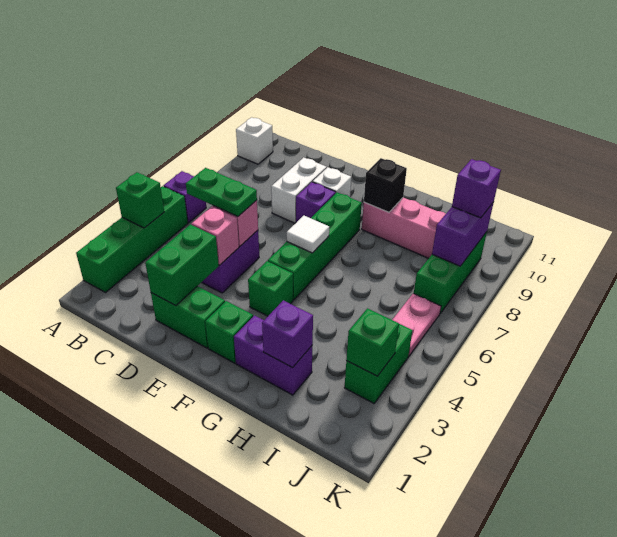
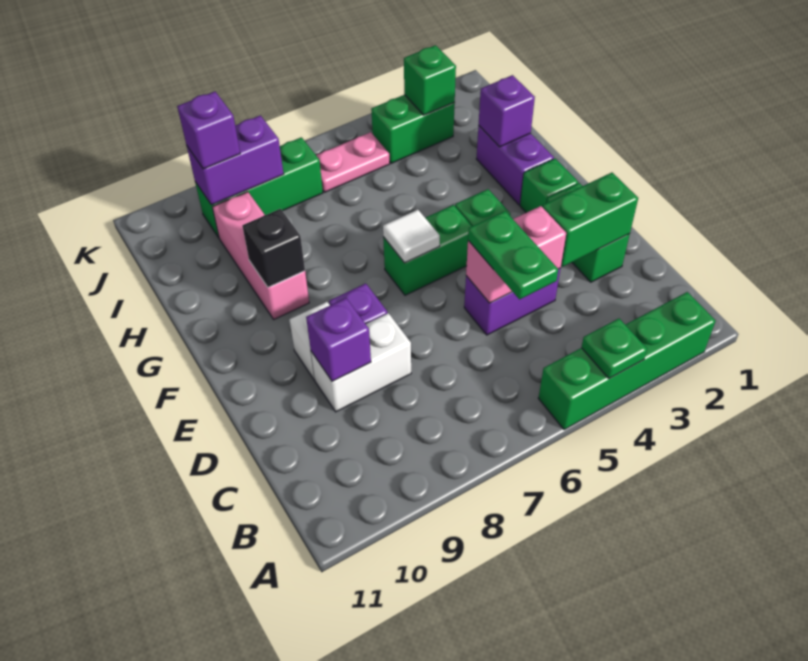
green brick A4 level 2 -> green plate A4 level 2
purple brick A6 level 1 -> purple brick D9 level 2
white brick A10 level 1 -> none
green brick F5:F8 level 1 -> green brick F5:F6 level 1

